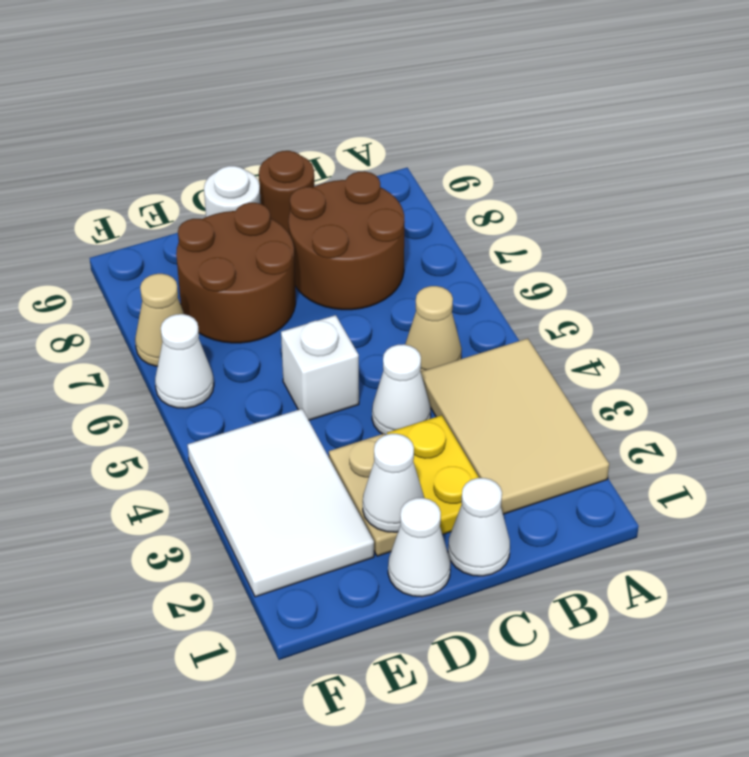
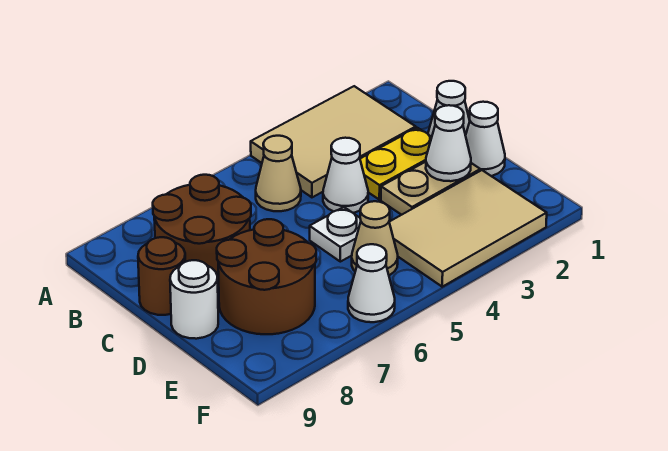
white brick D5 level 1 -> white plate D5 level 1
white tile E2:F4 level 1 -> tan tile E2:F4 level 1
tan cone F7 level 1 -> tan cone E5 level 1

